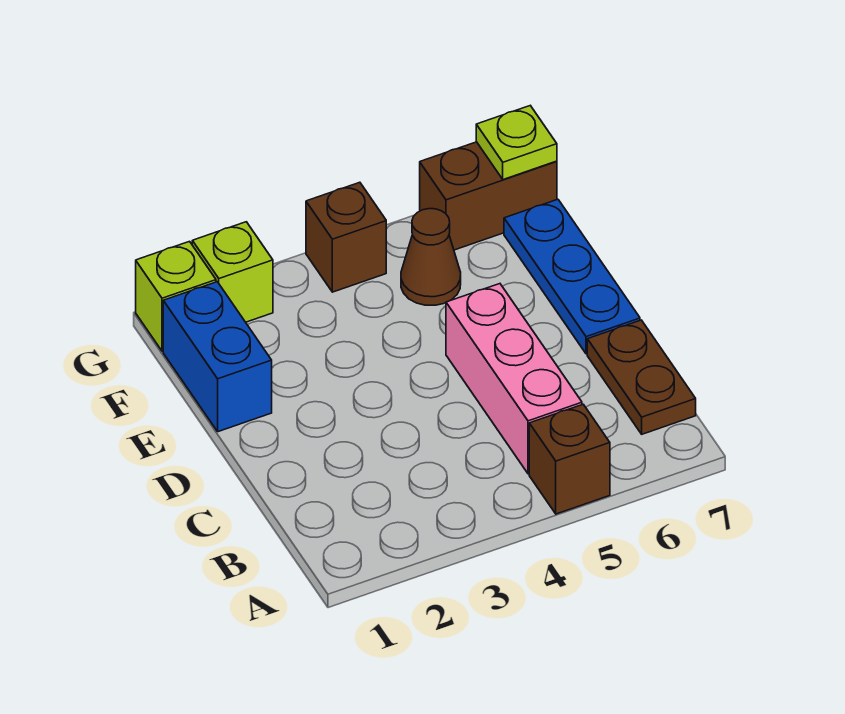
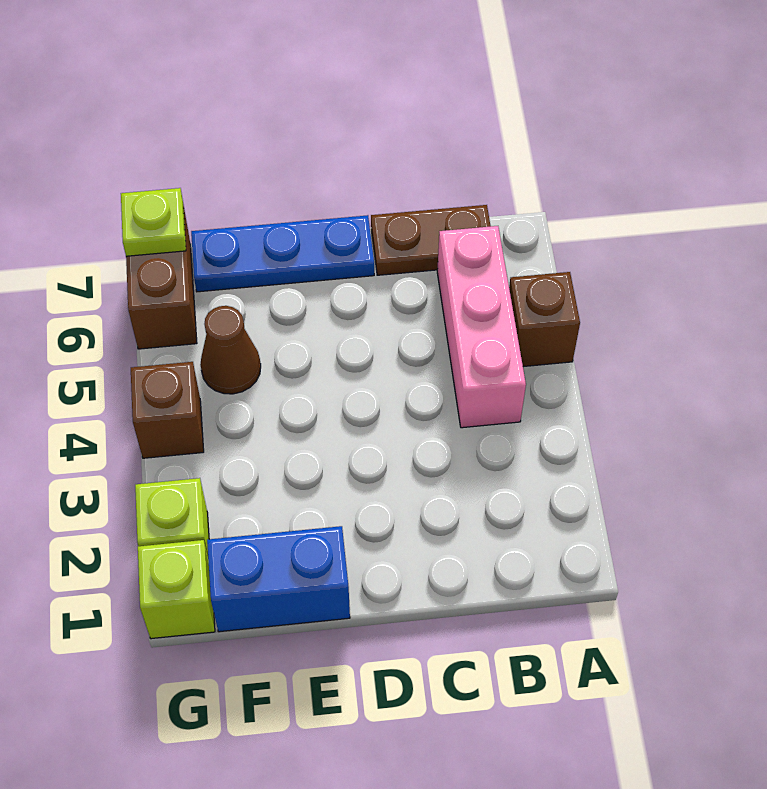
pink brick B5:D5 level 1 -> pink brick B4:B6 level 1

